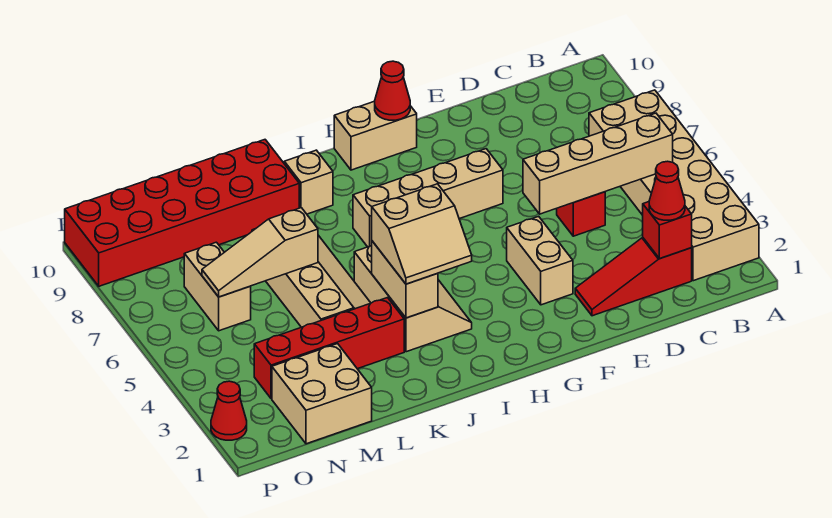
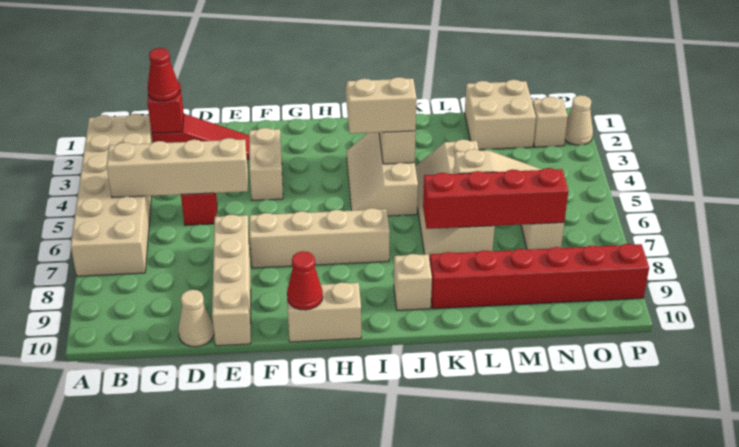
none -> tan cone D10 level 1
none -> tan brick E7:E10 level 1
red brick K3:N3 level 1 -> red brick K7:N7 level 2
red brick K9:P10 level 1 -> red brick K9:P9 level 1
none -> tan brick O2 level 1
red cone P2 level 1 -> tan cone P2 level 1

